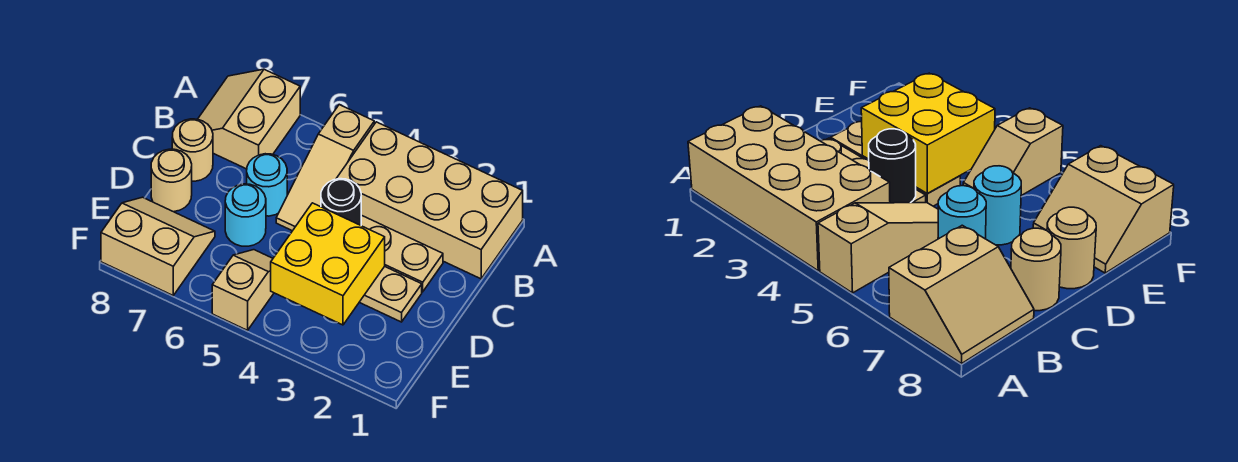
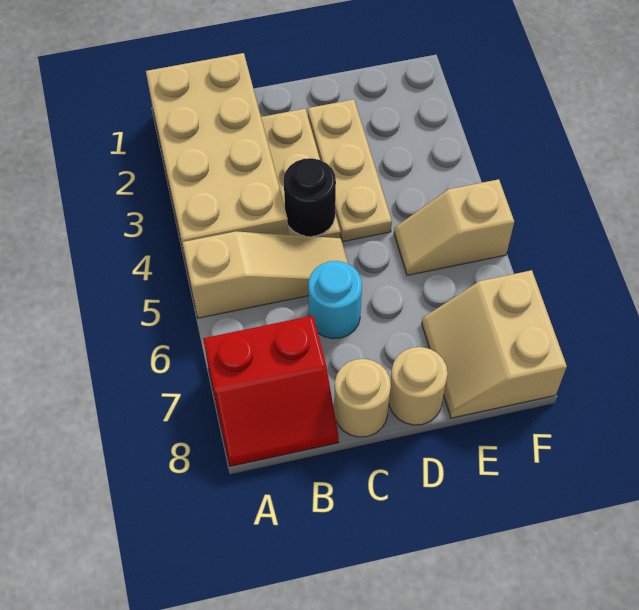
tan slope A7:B8 level 1 top 7 -> red slope A7:B8 level 1 top 7
yellow brick D3:E4 level 2 -> none
cyan round brick D6 level 1 -> none

